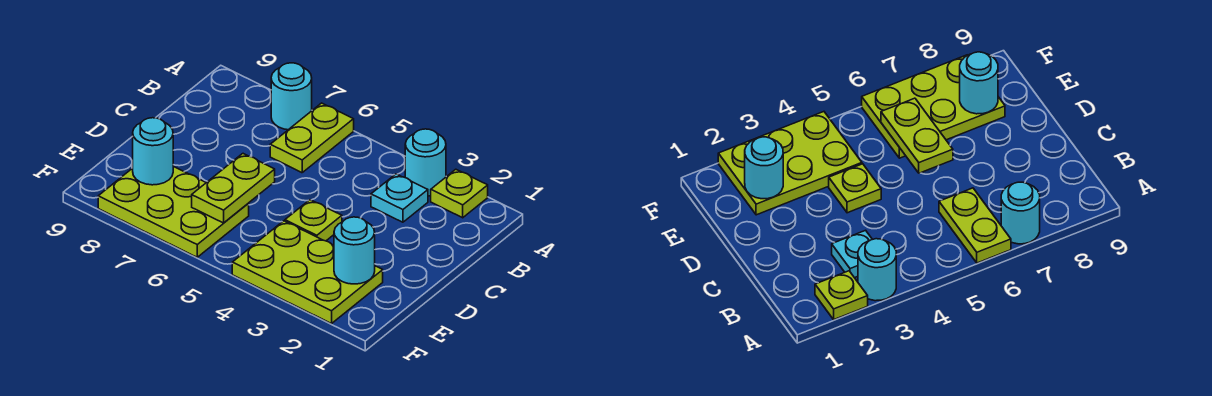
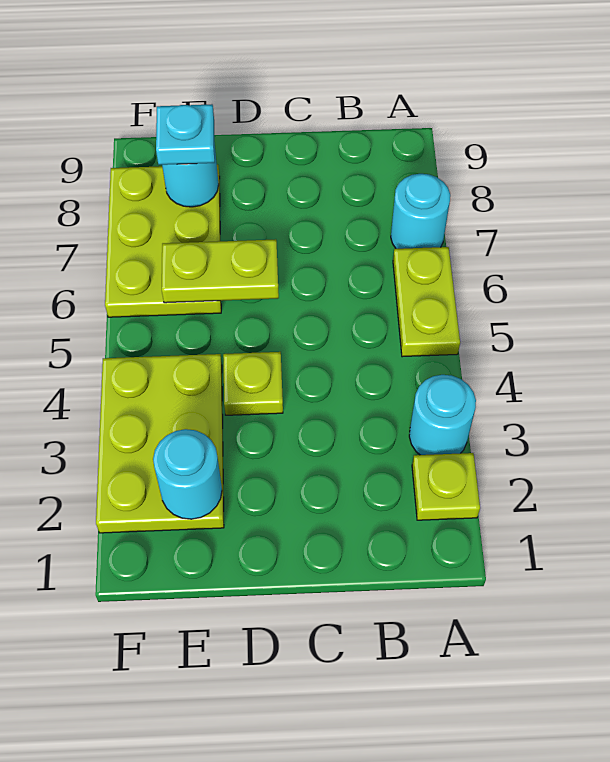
lime plate A6:B6 level 1 -> lime plate A5:A6 level 1
cyan plate B3 level 1 -> cyan plate E8 level 3

